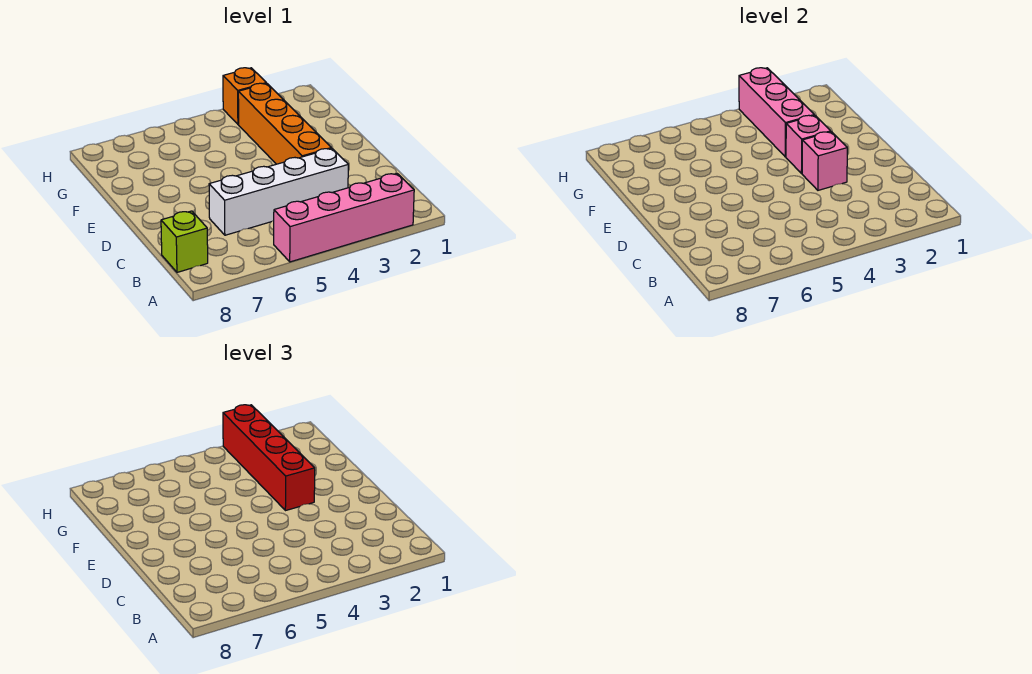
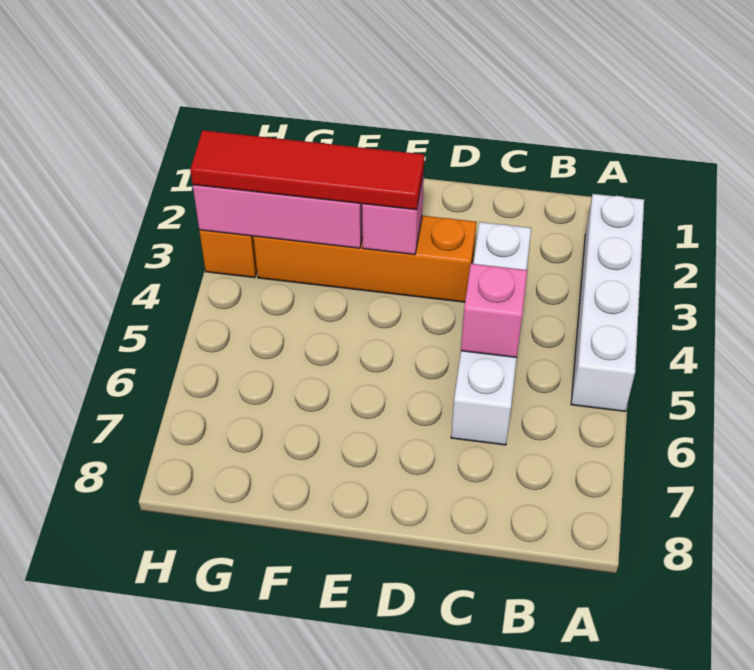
pink brick A2:A5 level 1 -> white brick A2:A5 level 1
lime brick B8 level 1 -> none
pink brick D3 level 2 -> pink brick C5 level 2
red brick E3:H3 level 3 -> red tile E3:H3 level 3

